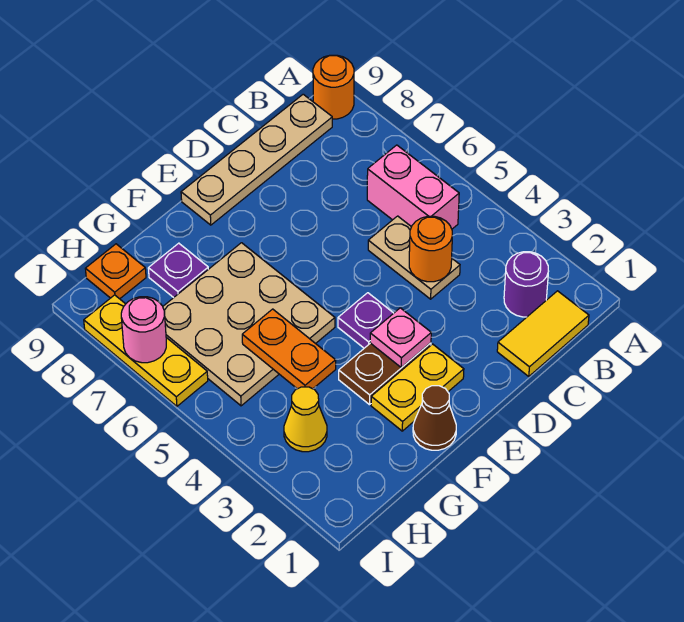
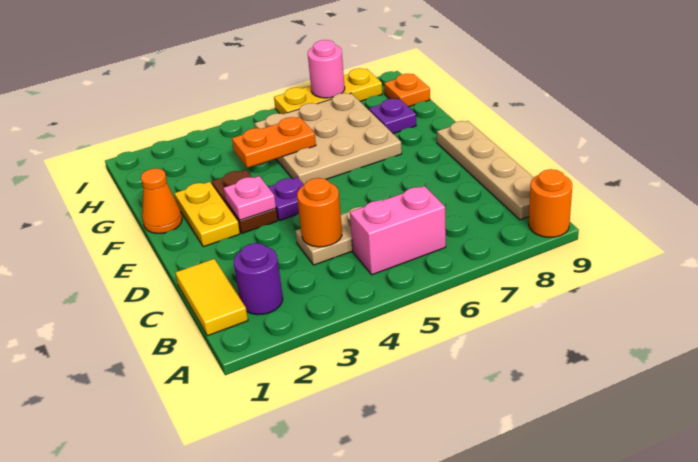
brown cone F1 level 1 -> orange cone F1 level 1
yellow cone H3 level 1 -> none

